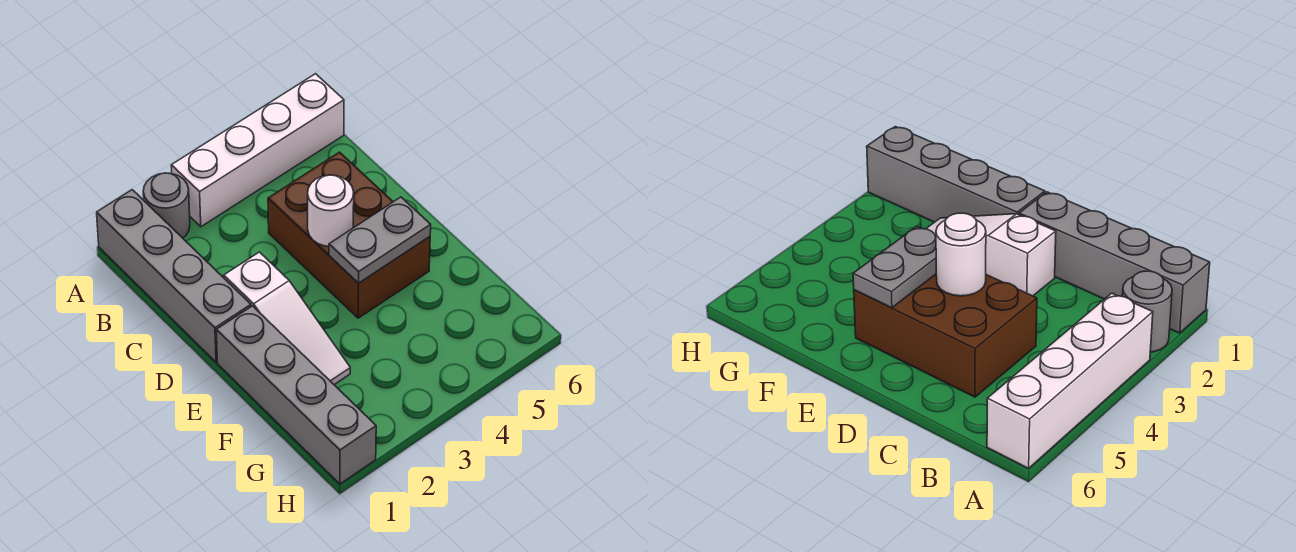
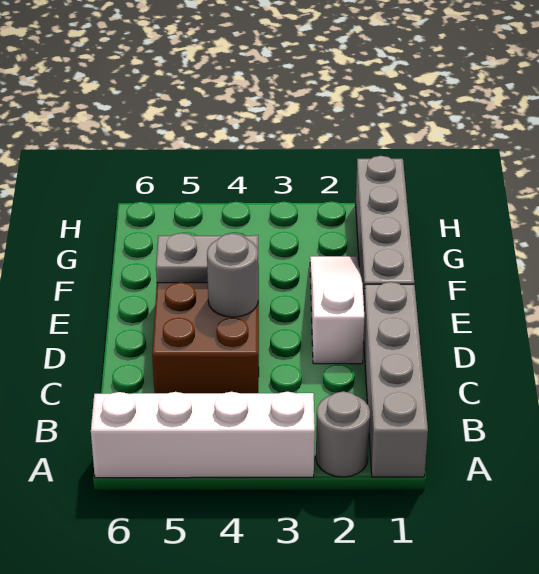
white round brick D4 level 2 -> grey round brick D4 level 2

